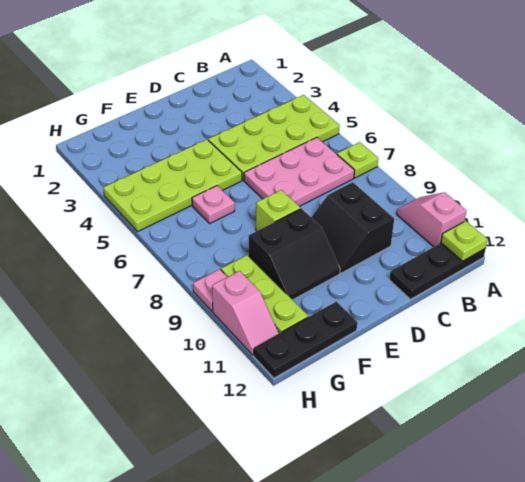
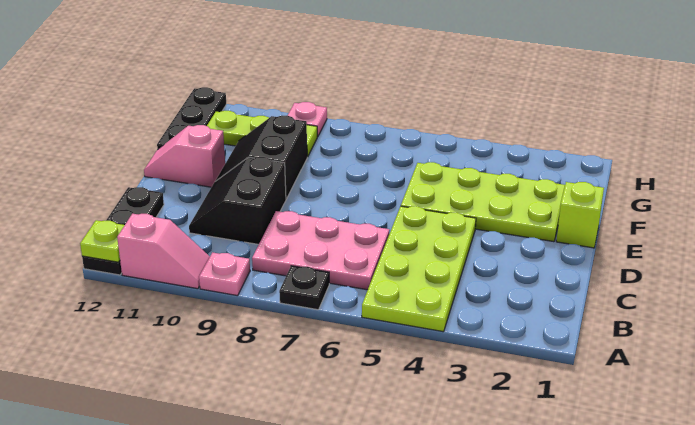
lime plate A7 level 1 -> black plate A7 level 1
pink plate B6:D7 level 1 -> pink plate B6:C8 level 1
black slope C9:D10 level 1 top C -> black slope C9:D10 level 1 top 9
lime plate E4:H5 level 1 -> lime plate E2:F5 level 1
lime brick E8 level 1 -> lime brick E1 level 1
pink plate F6 level 1 -> pink plate A9 level 1
pink slope H10:H11 level 1 top 10 -> pink slope E11:E12 level 1 top 11

